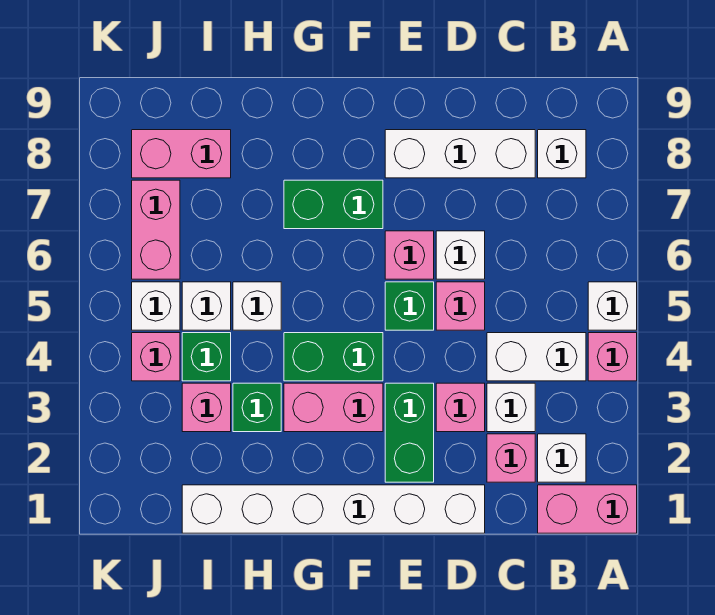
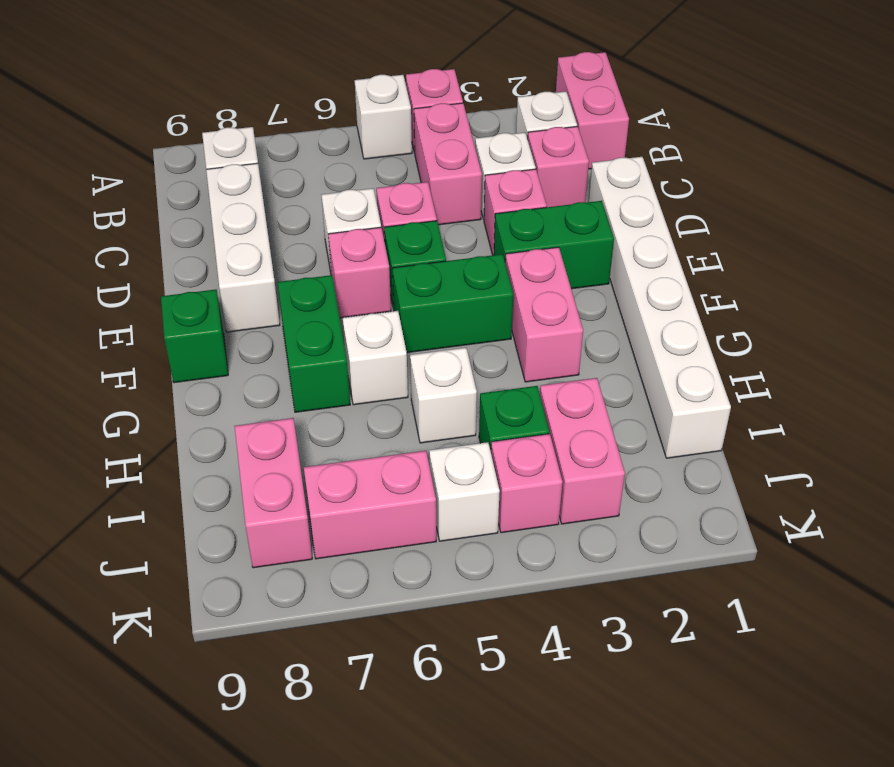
white brick B4:C4 level 1 -> pink brick B4:C4 level 1
green brick F4:G4 level 1 -> green brick F4:F5 level 1
green brick H3 level 1 -> green brick F9 level 1
pink brick I3 level 1 -> pink brick I3:J3 level 1
white brick I5 level 1 -> white brick G6 level 1

